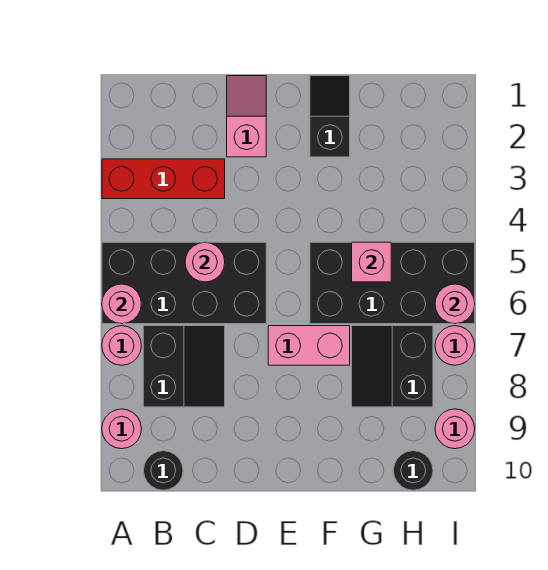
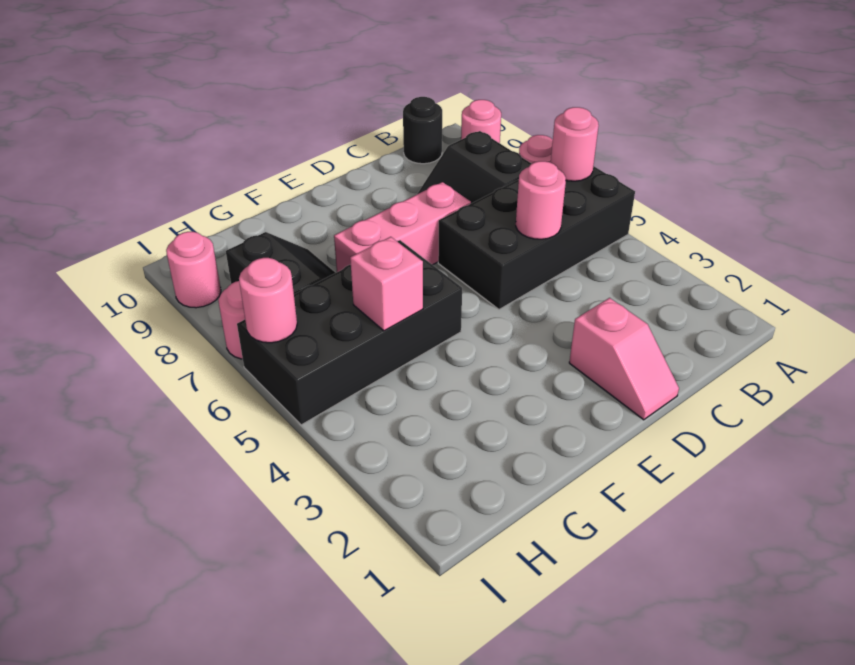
red brick A3:C3 level 1 -> none
pink brick E7:F7 level 1 -> pink brick D7:F7 level 1
black slope F1:F2 level 1 top 2 -> none
black round brick H10 level 1 -> none

